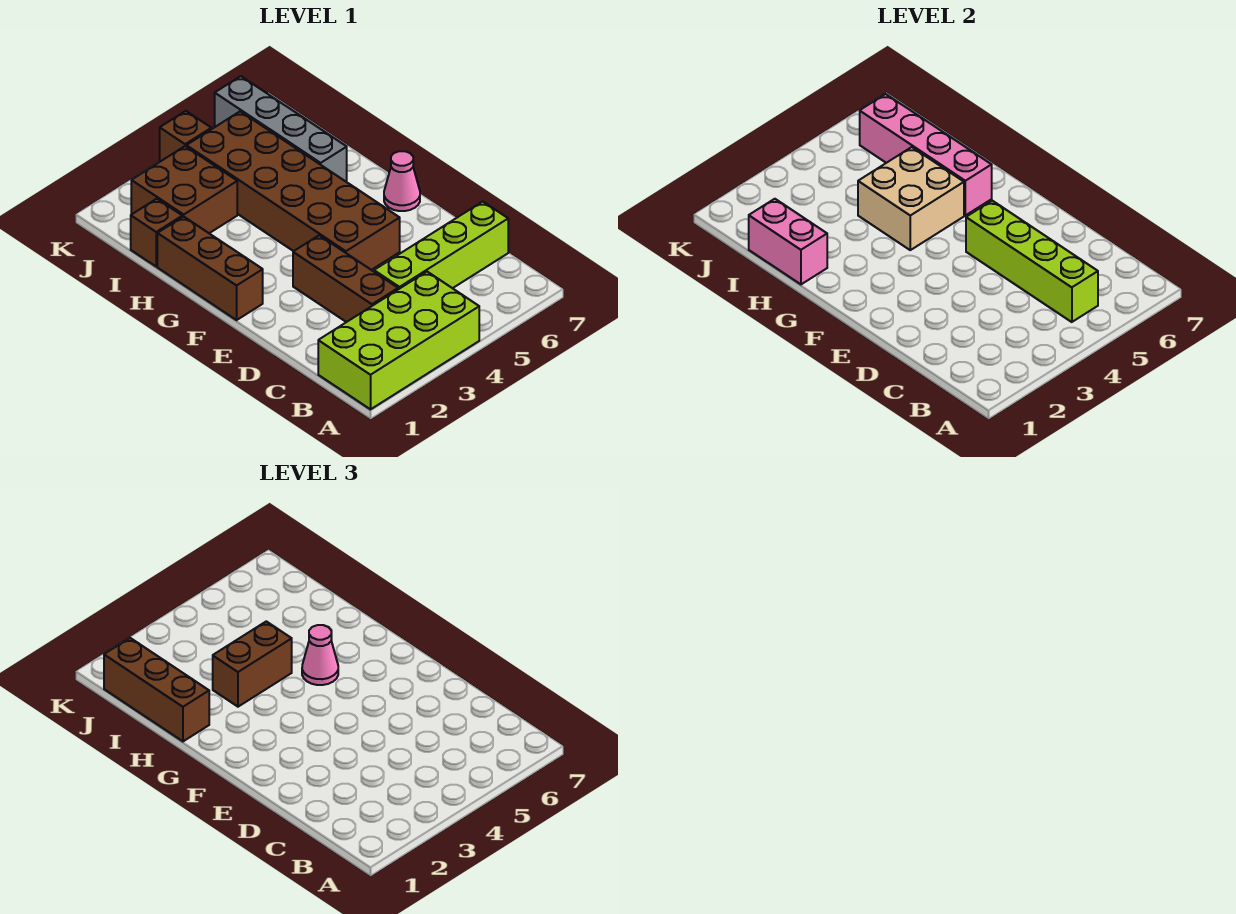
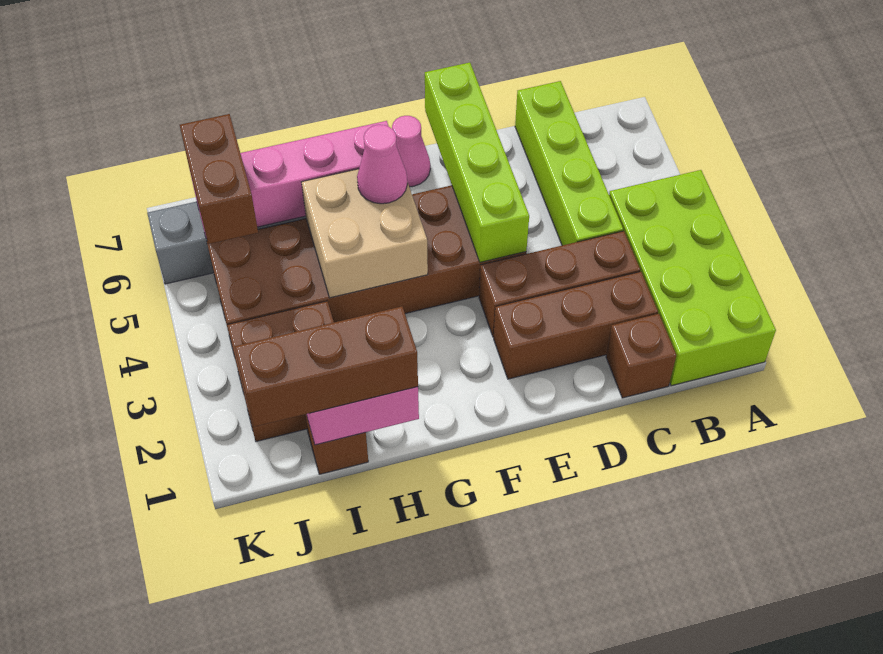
lime brick B5:E5 level 2 -> lime brick E4:E7 level 2
brown brick F1:H1 level 1 -> brown brick C2:E2 level 1
brown brick H3:H4 level 3 -> brown brick J5:J6 level 3
brown brick K4 level 1 -> brown brick C1 level 1

